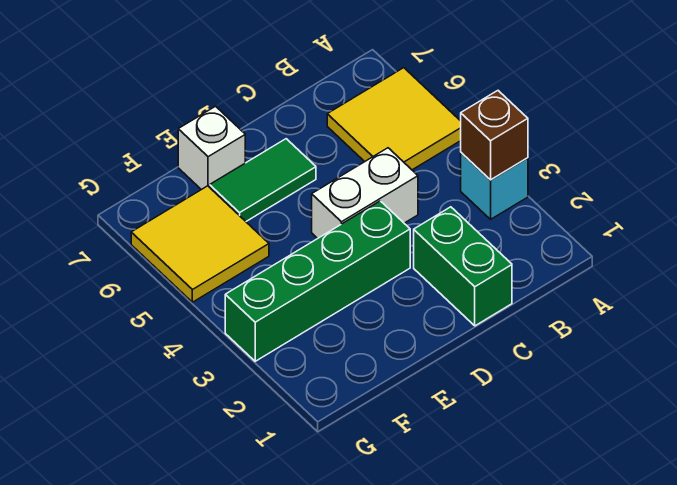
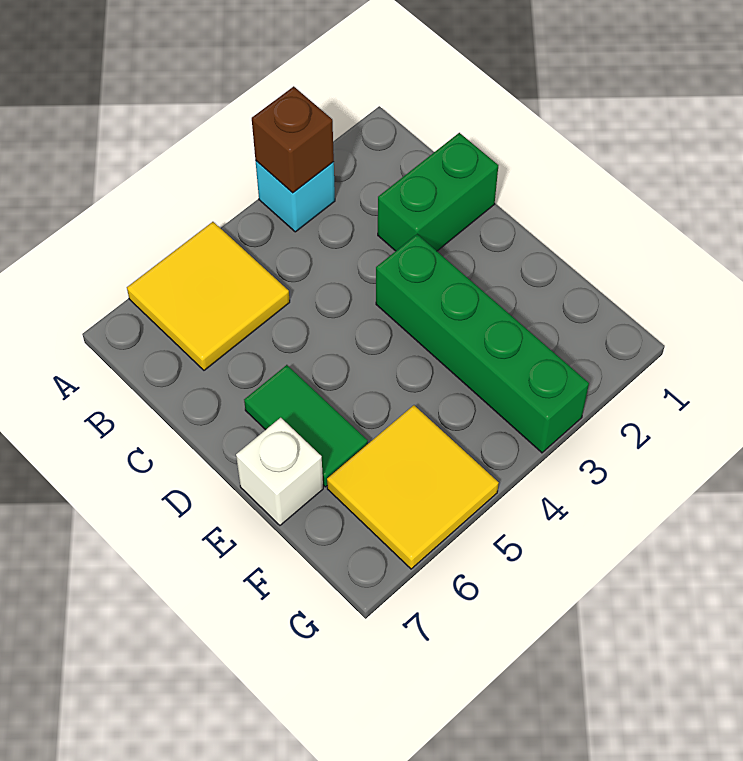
white brick C4:D4 level 1 -> none

